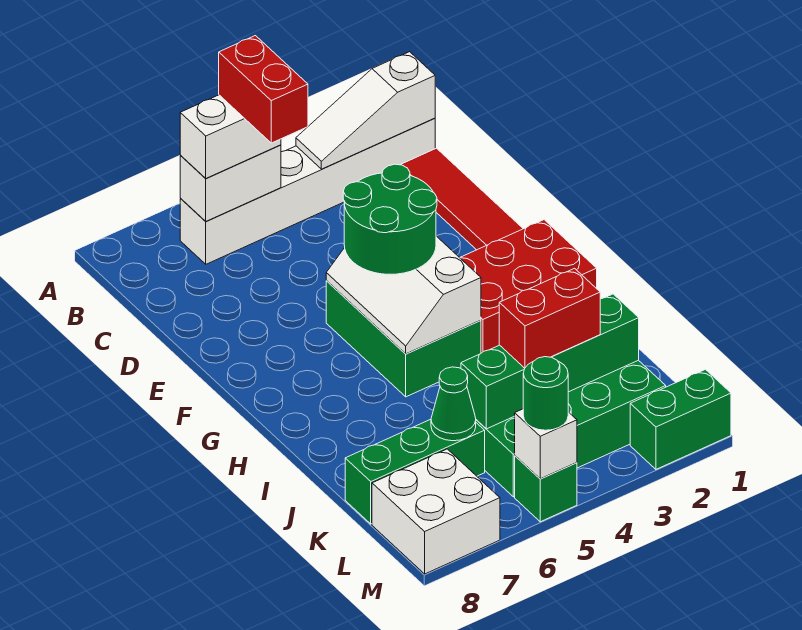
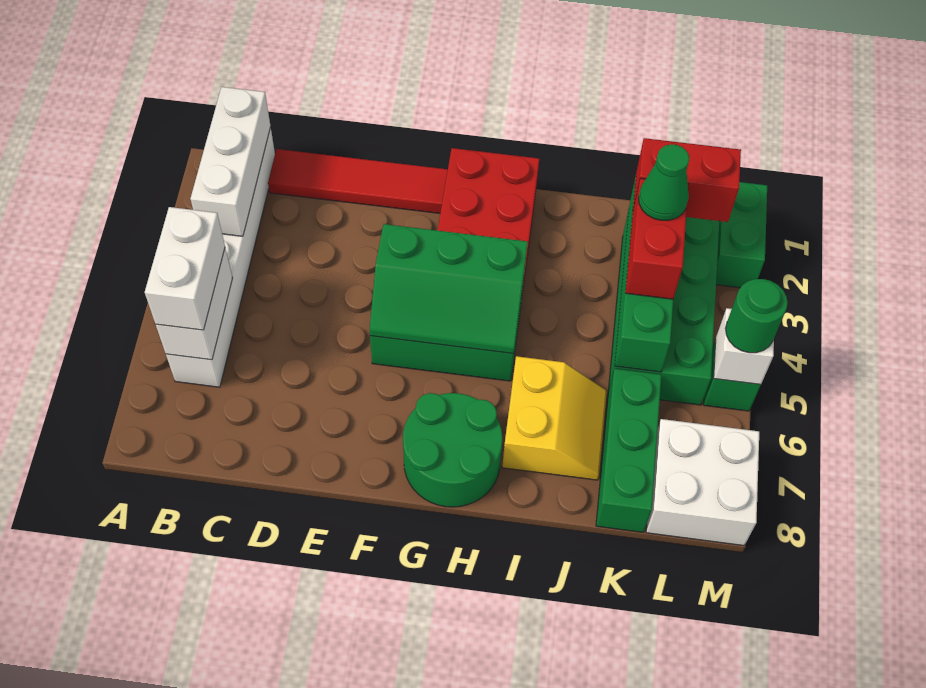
white slope B1:B3 level 2 top 1 -> white brick B1:B3 level 2
red brick B5:C5 level 4 -> red brick K2:L2 level 3
white slope F4:H5 level 2 top 4 -> green slope F4:H5 level 2 top 4
green round brick F4:G5 level 3 -> green round brick G7:H8 level 1
none -> yellow slope I6:J7 level 1 top I
green cone K6 level 2 -> green cone K3 level 4

